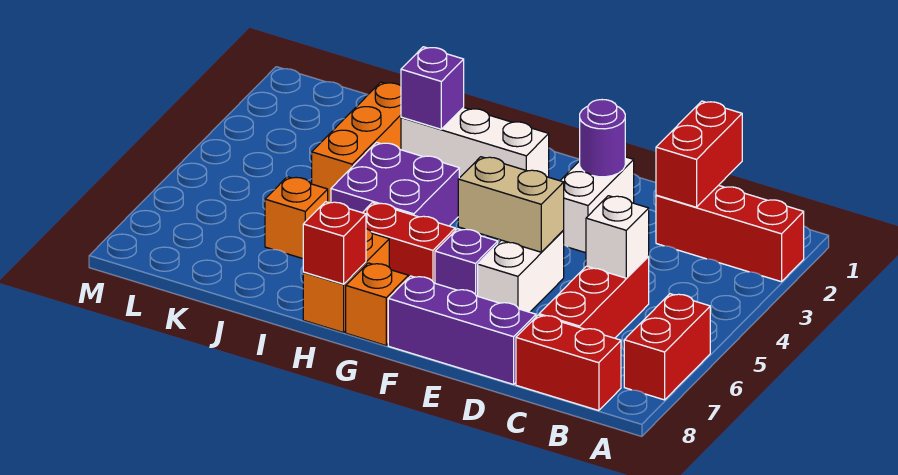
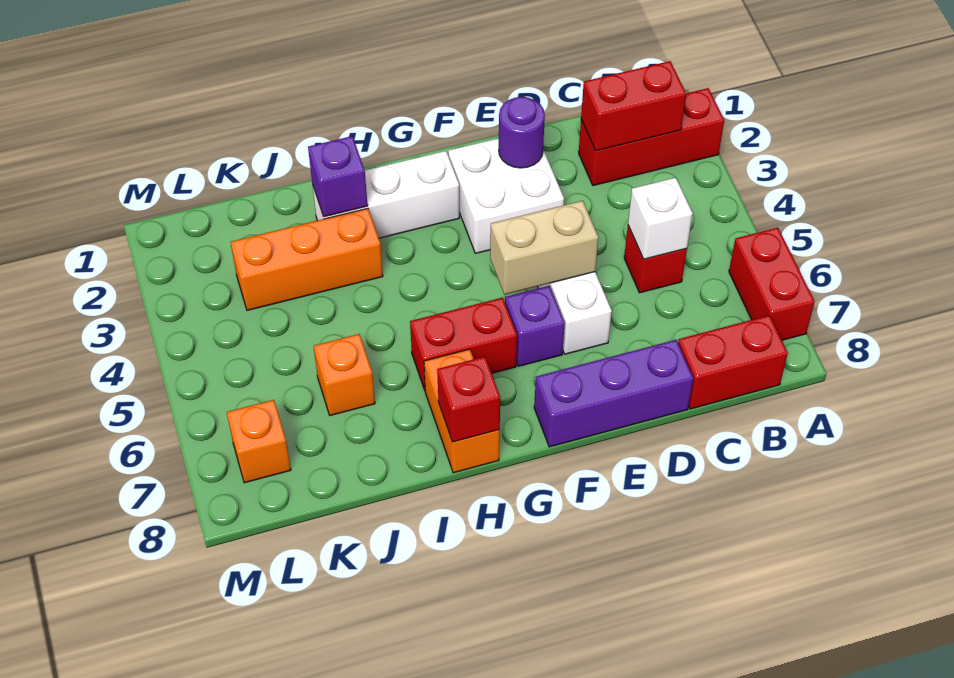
red brick C1:C2 level 2 -> red brick B2:C2 level 2
red brick C5:C7 level 1 -> red brick C5 level 1
white brick E2:E3 level 1 -> white brick E2:F3 level 1
orange brick G8 level 1 -> orange brick L7 level 1
purple brick H4:I5 level 1 -> none
orange brick J2:J4 level 1 -> orange brick I3:K3 level 1

